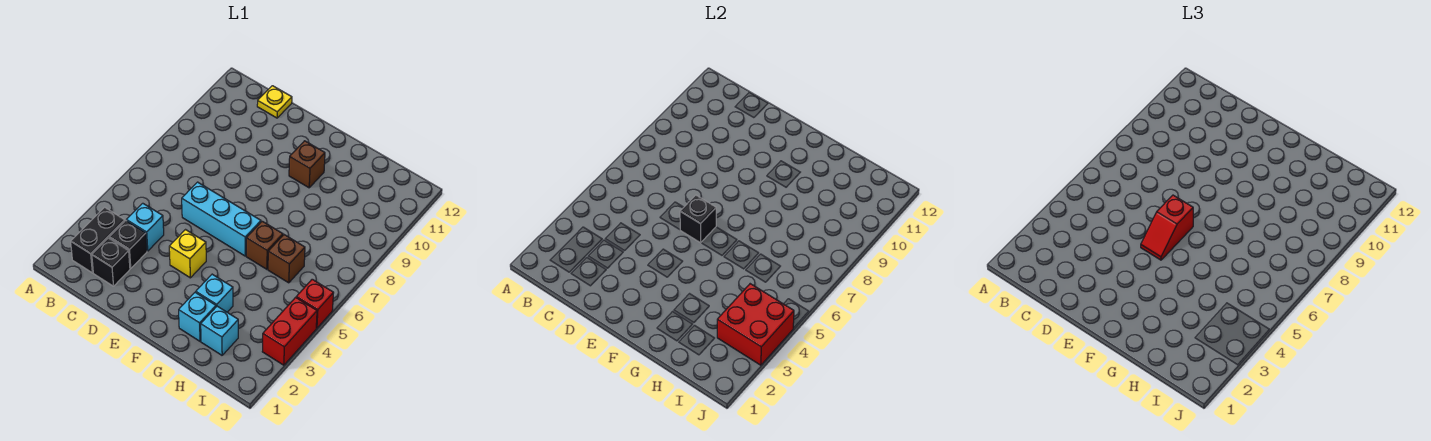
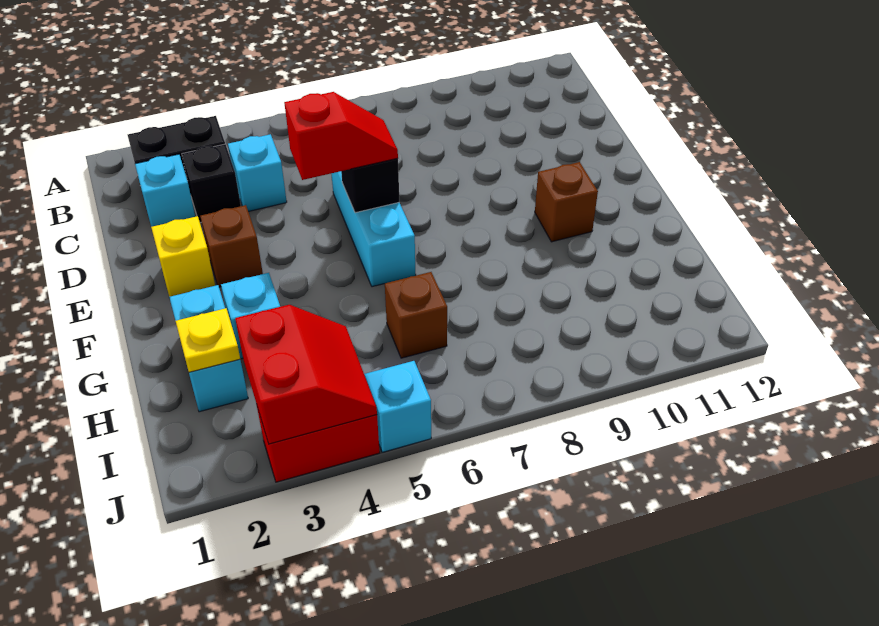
black brick C2 level 1 -> cyan brick C2 level 1
yellow plate C12 level 1 -> yellow plate H2 level 2
yellow brick E4 level 1 -> yellow brick E2 level 1
red slope E5:E6 level 3 top 6 -> red slope E5:E6 level 3 top 5
brown brick G6 level 1 -> brown brick E3 level 1
red brick I3:J4 level 2 -> red slope I3:J4 level 2 top 3
red brick J5 level 1 -> cyan brick J5 level 1

